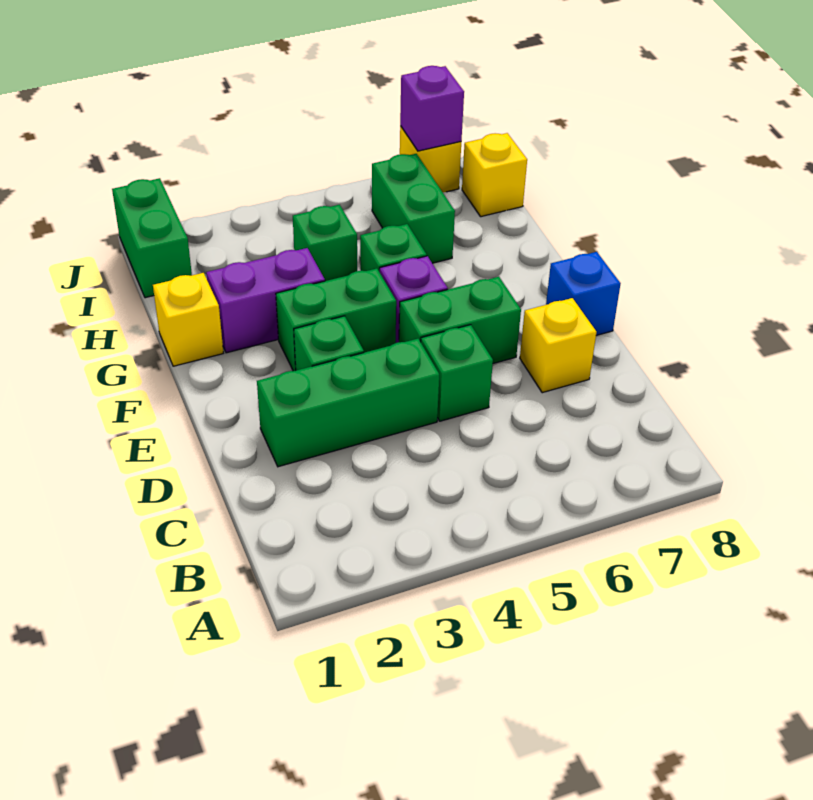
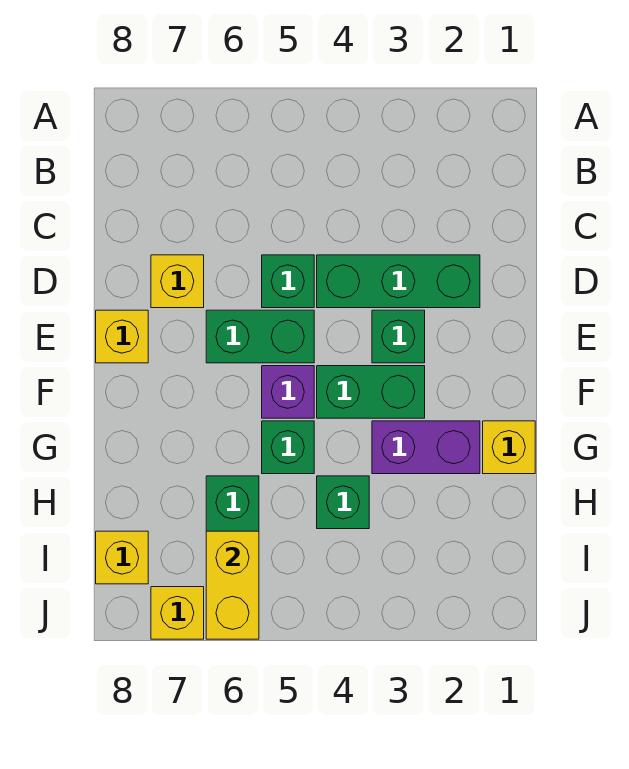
blue brick E8 level 1 -> yellow brick E8 level 1
green brick I1:J1 level 1 -> none
none -> yellow brick I6:J6 level 2
purple brick J7 level 2 -> none

